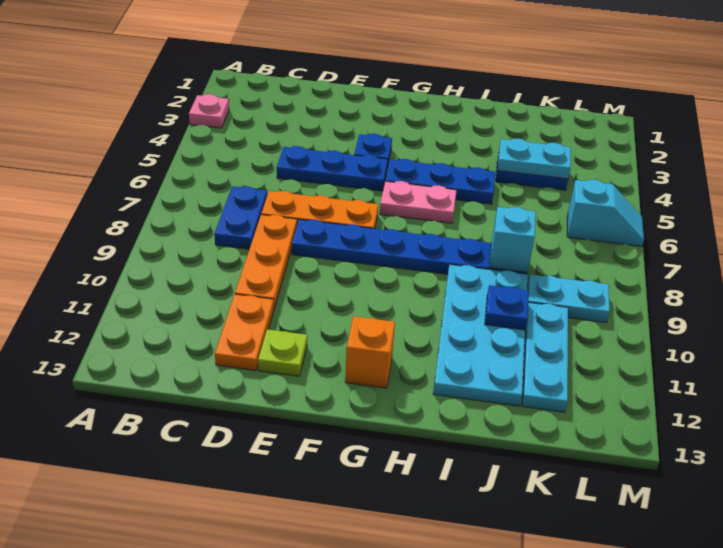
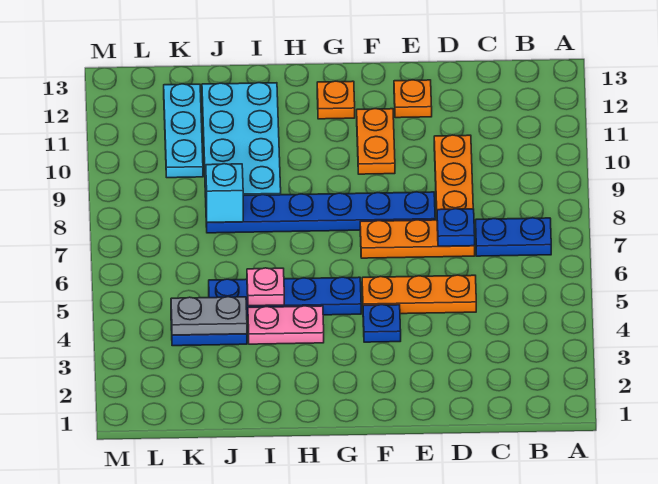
pink plate A3 level 1 -> pink plate I5 level 2
blue plate C7:C8 level 1 -> blue plate B7:C7 level 1
blue plate D5:F5 level 1 -> orange plate D5:F5 level 1
orange plate D11:D12 level 1 -> orange plate F10:F11 level 1
lime plate E12 level 1 -> orange plate E12 level 1
blue plate G5:I5 level 1 -> blue plate G5:J5 level 1
pink plate G6:H6 level 1 -> pink plate H4:I4 level 1
orange brick G12 level 1 -> orange plate G12 level 1
cyan plate J4:K4 level 2 -> grey plate J4:K4 level 2
blue plate J10 level 2 -> blue plate D7 level 2
cyan plate K9:L9 level 1 -> none
cyan slope L6:M6 level 1 top L -> none

